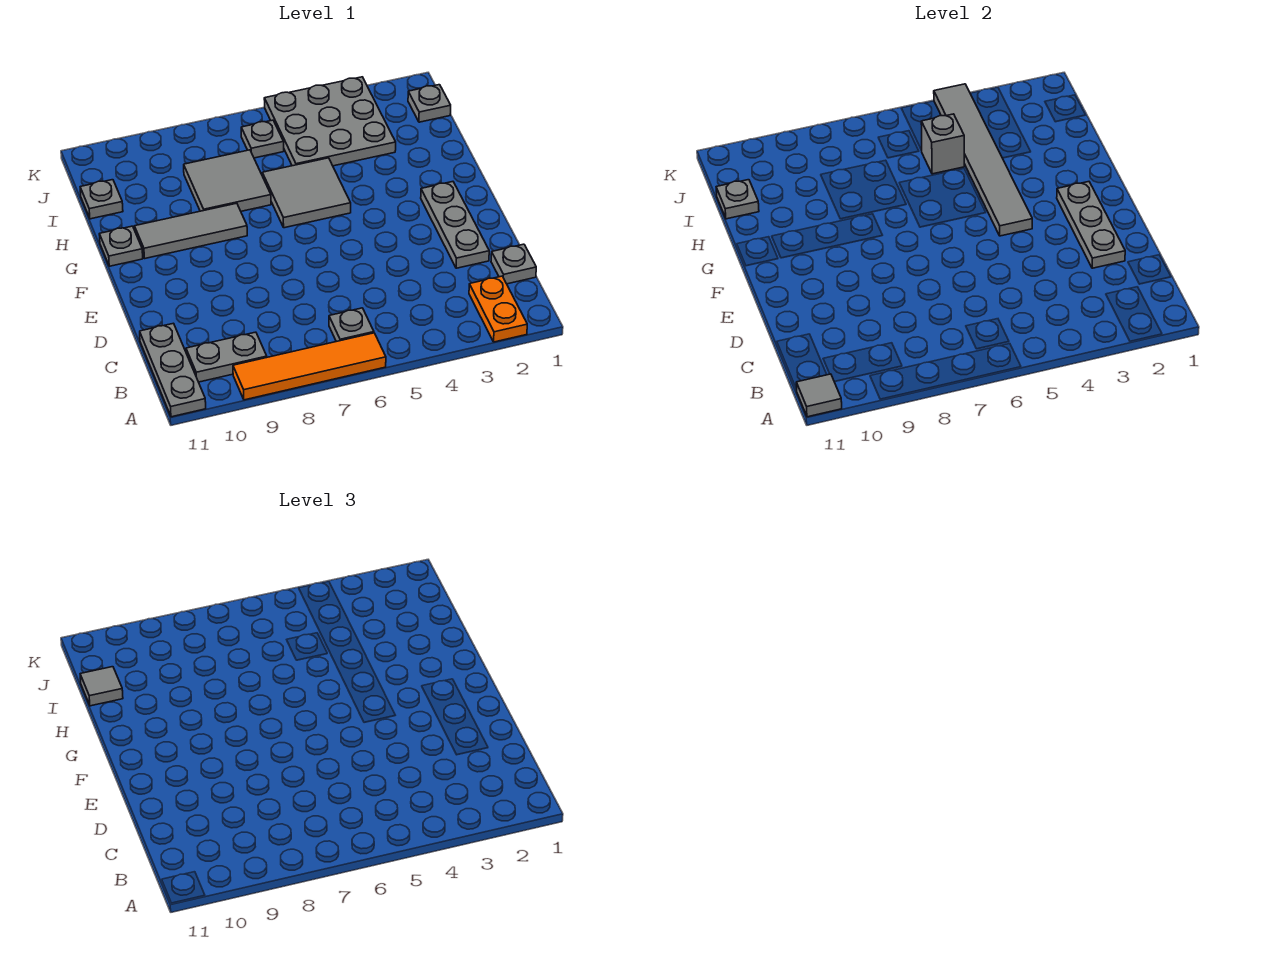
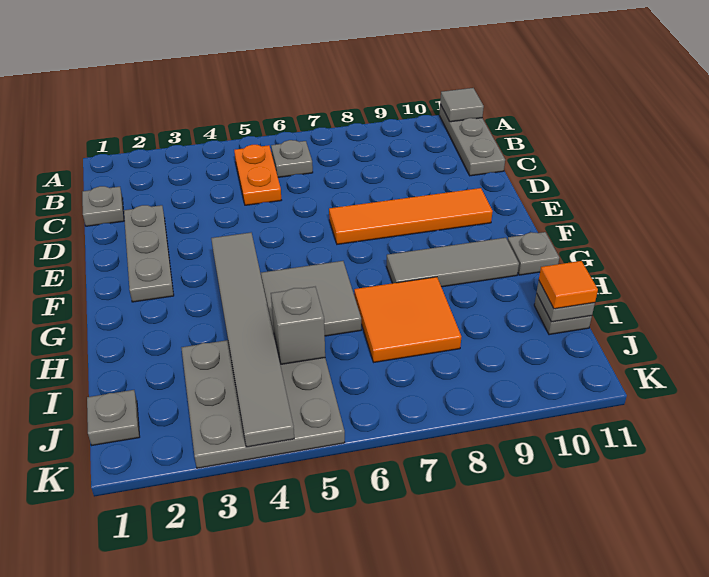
orange plate A2:B2 level 1 -> orange plate B5:C5 level 1
orange tile A6:A9 level 1 -> orange tile E7:E10 level 1
grey plate B9:B10 level 1 -> none
grey plate D2:F2 level 2 -> none
grey tile H7:I8 level 1 -> orange tile H7:I8 level 1
grey tile I11 level 3 -> orange tile I11 level 3
grey plate J6 level 1 -> none

